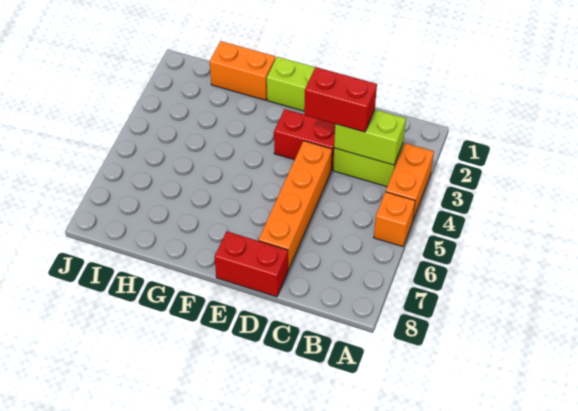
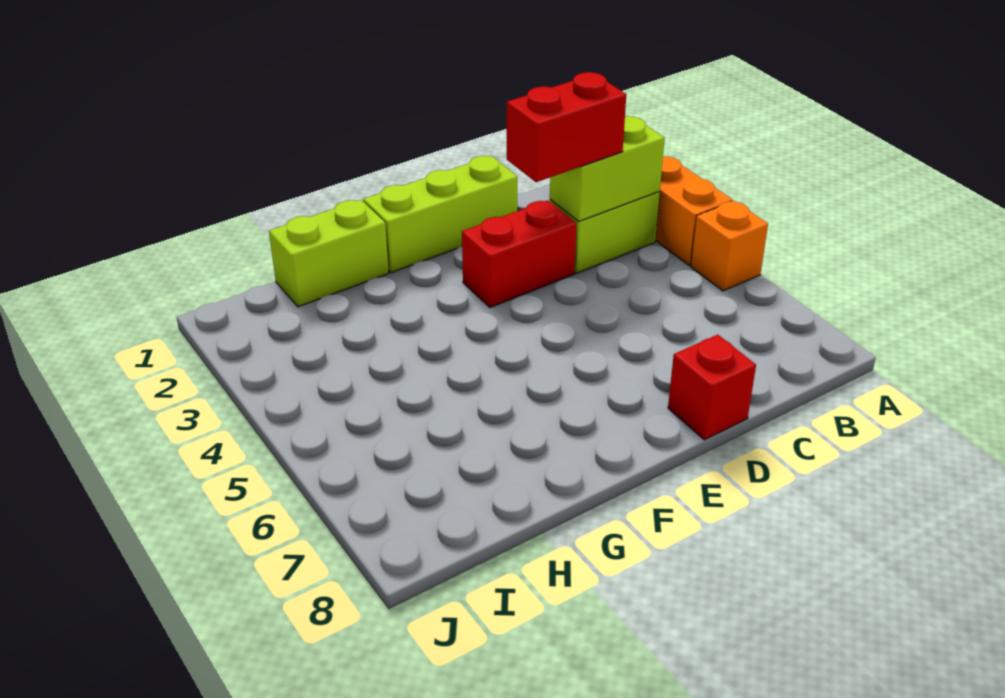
orange brick D4:D7 level 1 -> none
red brick D8:E8 level 1 -> red brick D8 level 1
orange brick G1:H1 level 1 -> lime brick G1:H1 level 1

